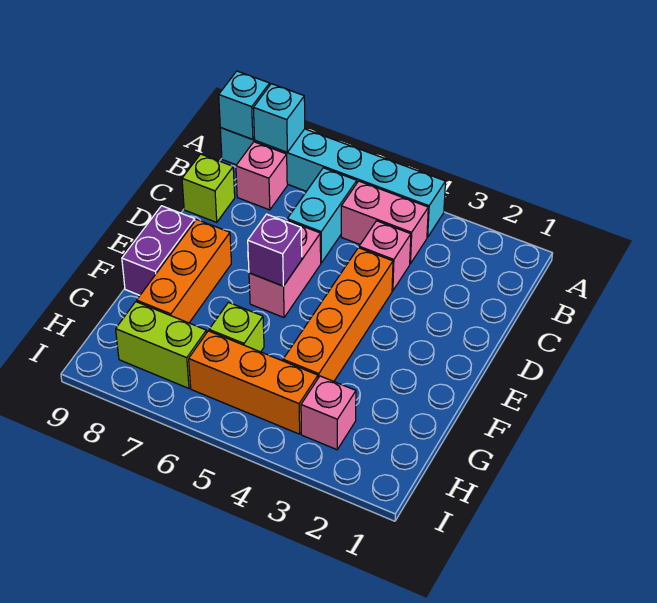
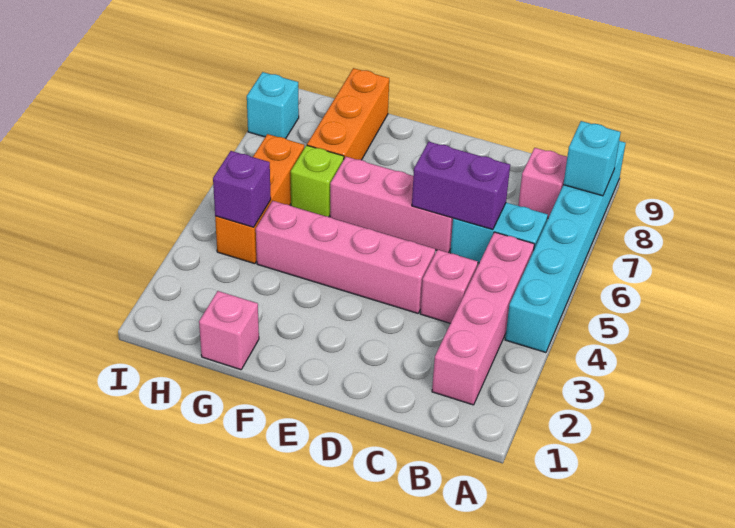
cyan brick A9 level 2 -> cyan brick I8 level 1
pink brick B4:B5 level 1 -> pink brick B2:B5 level 1
lime brick C9 level 1 -> none
orange brick D4:G4 level 1 -> pink brick D4:G4 level 1
pink brick D6:E6 level 1 -> pink brick D6:F6 level 1
purple brick E6 level 2 -> purple brick H4 level 2
orange brick E8:G8 level 1 -> orange brick G7:G9 level 1
purple brick E9:F9 level 1 -> purple brick C6:D6 level 2
pink brick H3 level 1 -> pink brick G1 level 1
lime brick H7:H8 level 1 -> none

